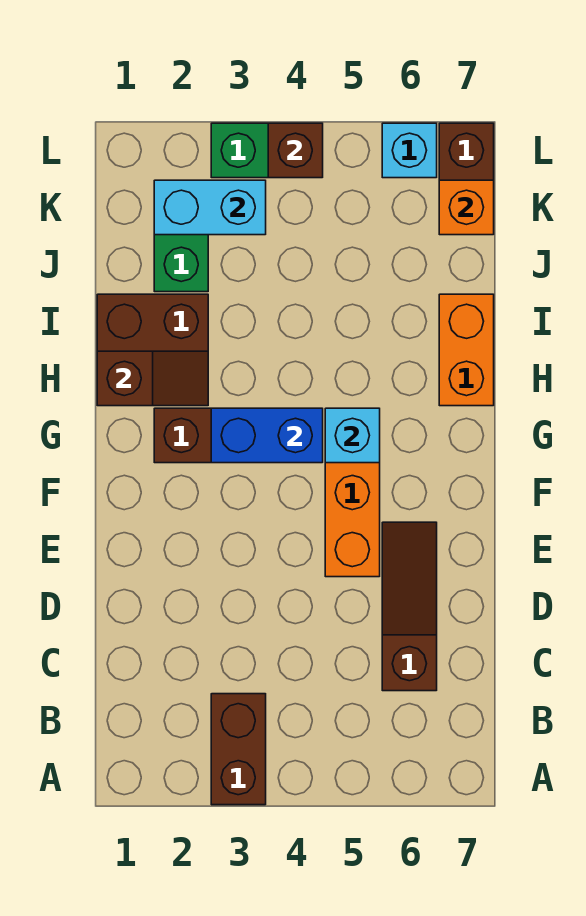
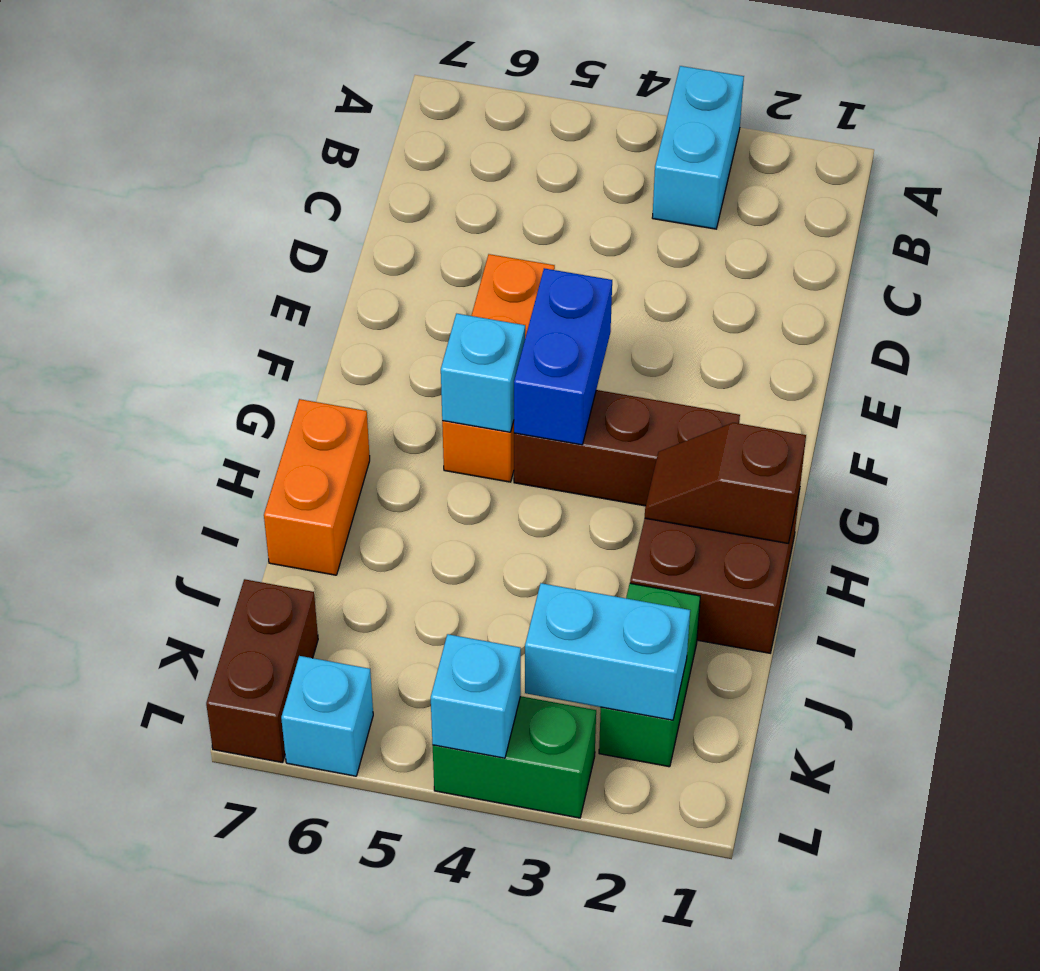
brown brick A3:B3 level 1 -> cyan brick A3:B3 level 1
brown slope C6:E6 level 1 top C -> none
blue brick G3:G4 level 2 -> blue brick F4:G4 level 2
orange brick K7 level 2 -> none
brown brick L4 level 2 -> cyan brick L4 level 2

